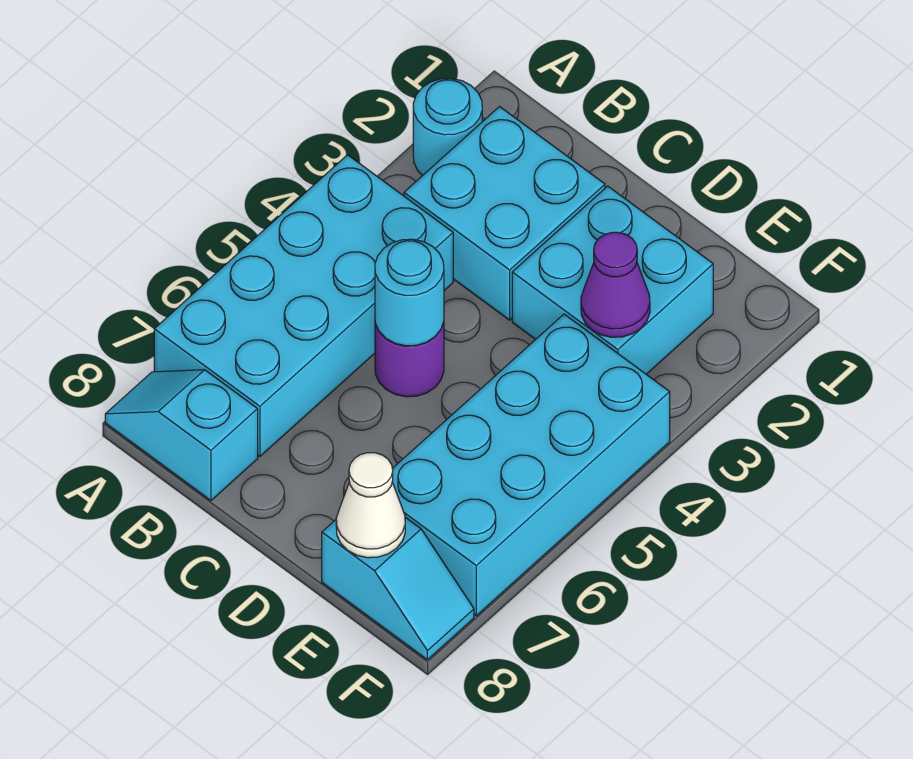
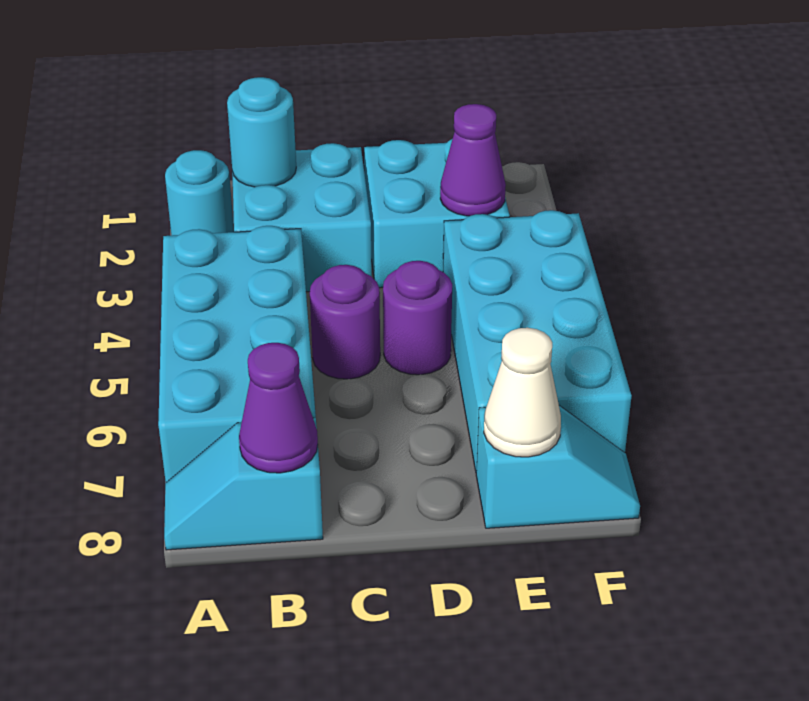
none -> purple cone B8 level 2
cyan round brick C5 level 2 -> cyan round brick B2 level 2
none -> purple round brick D5 level 1

